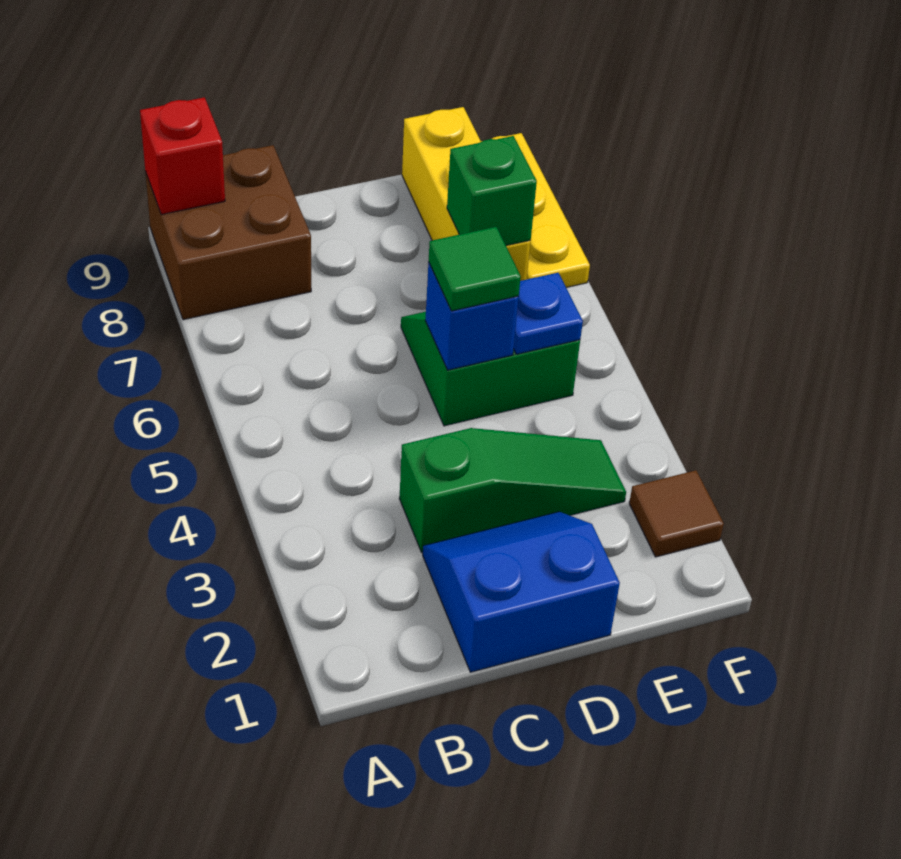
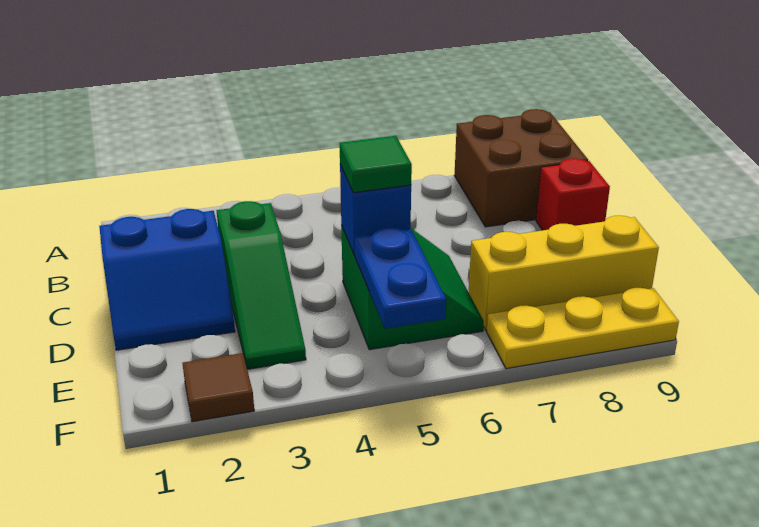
red brick A9 level 2 -> red brick C9 level 1
blue slope C1:D2 level 1 top 1 -> blue slope C1:D2 level 1 top C
blue plate E5 level 2 -> blue plate E5:F5 level 2
green brick E7 level 2 -> none

